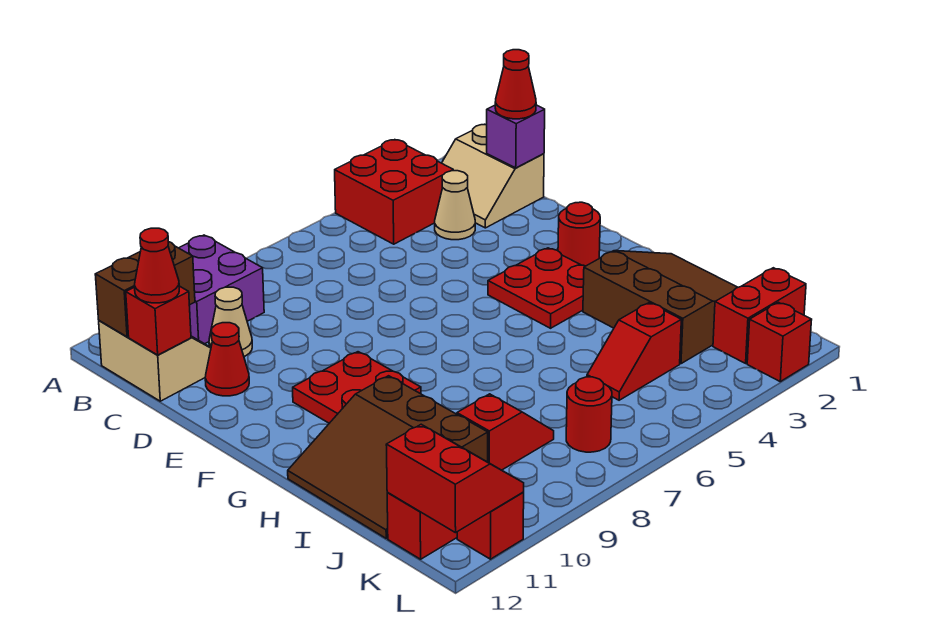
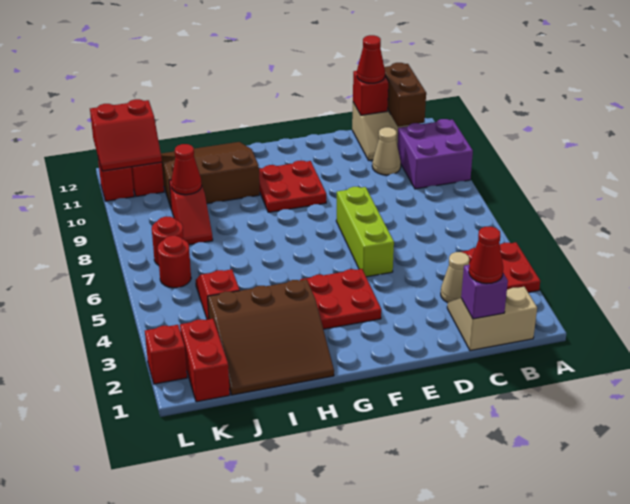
red brick A3:B4 level 1 -> red plate A3:B4 level 1
red cone D11 level 1 -> red cone J9 level 2
none -> lime brick E5:E7 level 1
red round brick F2 level 1 -> red round brick K6 level 1

